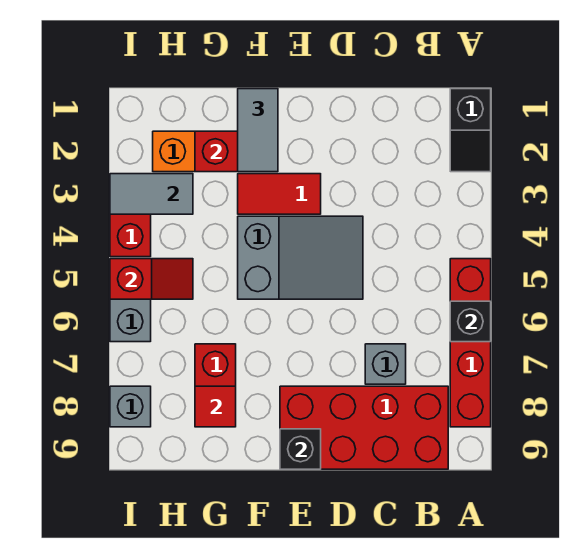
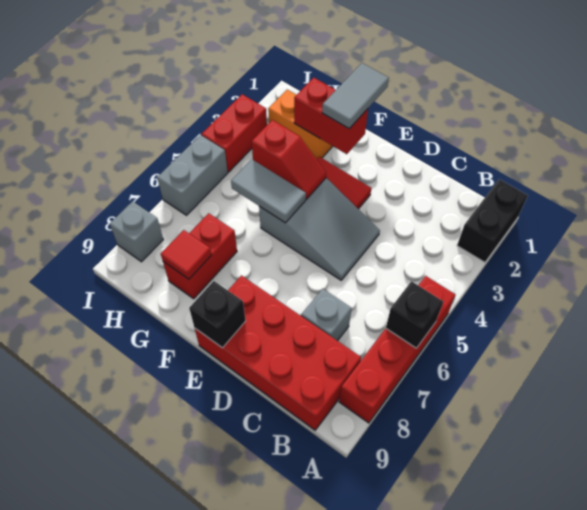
black slope A1:A2 level 1 top 1 -> black brick A1:A2 level 1
grey tile H3:I3 level 2 -> grey tile F5:G5 level 2
red slope H5:I5 level 2 top I -> red slope F4:G4 level 2 top G

